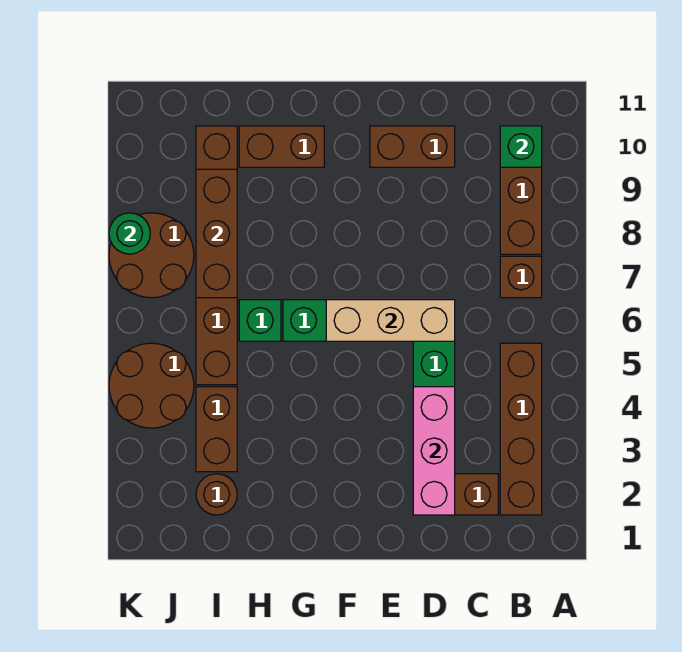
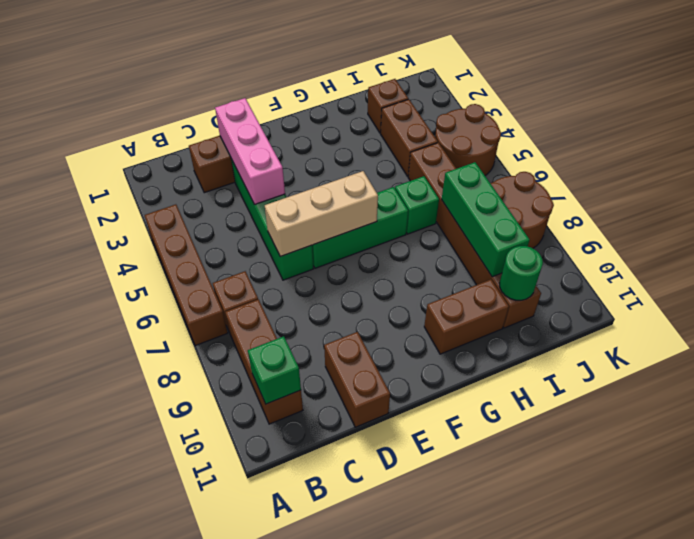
brown brick B2:B5 level 1 -> brown brick A4:A7 level 1
brown brick D10:E10 level 1 -> brown brick D10:D11 level 1
brown round brick I2 level 1 -> brown brick I2 level 1
brown brick I7:I9 level 2 -> green brick I7:I9 level 2
green round brick K8 level 2 -> green round brick I10 level 2

